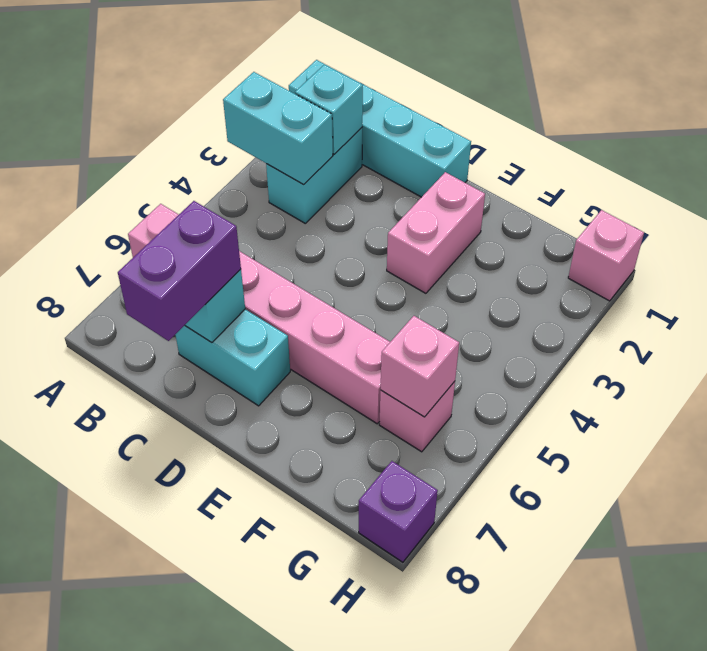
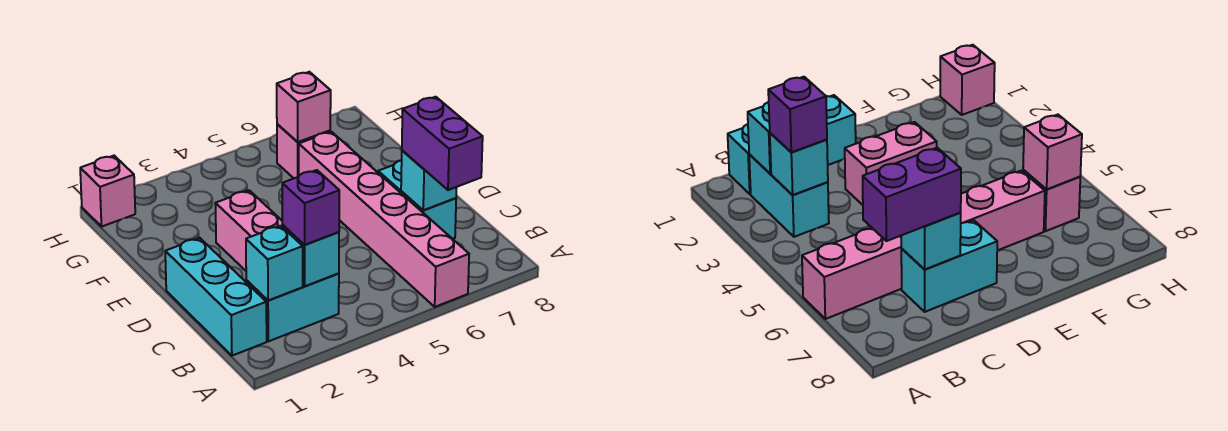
cyan brick A1:D1 level 1 -> cyan brick B1:D1 level 1
cyan brick A3:B3 level 2 -> cyan brick B3 level 2
purple brick C7:C8 level 3 -> purple brick B7:C7 level 3
pink brick E2:E3 level 1 -> pink brick D3:E3 level 1
purple brick H8 level 1 -> purple brick B3 level 3

